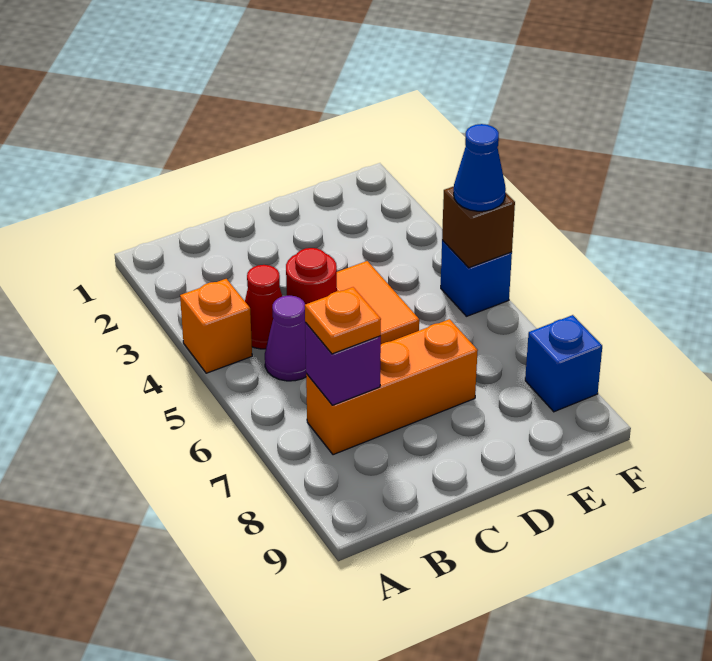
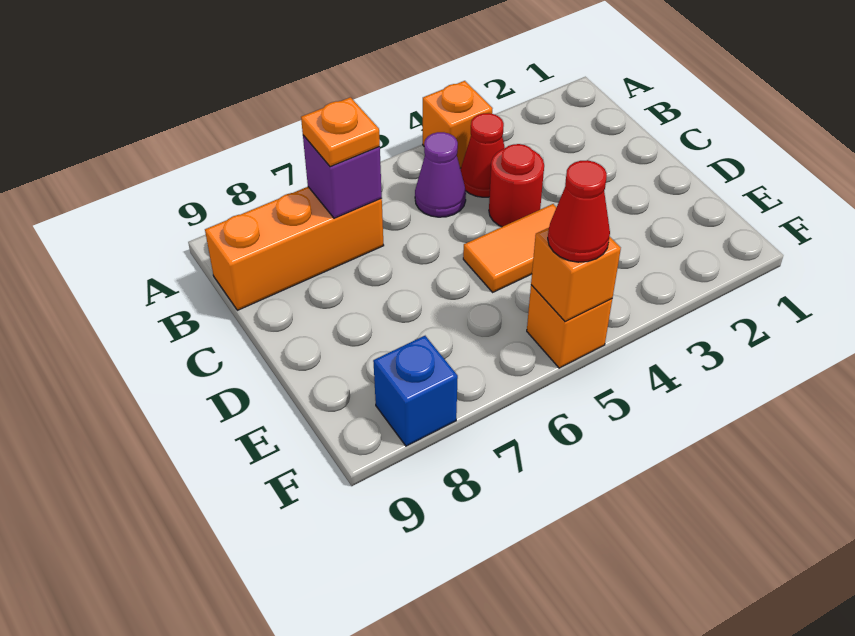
orange brick B7:D7 level 1 -> orange brick B7:B9 level 1
blue brick F5 level 1 -> orange brick F5 level 1
brown brick F5 level 2 -> orange brick F5 level 2
blue cone F5 level 3 -> red cone F5 level 3

